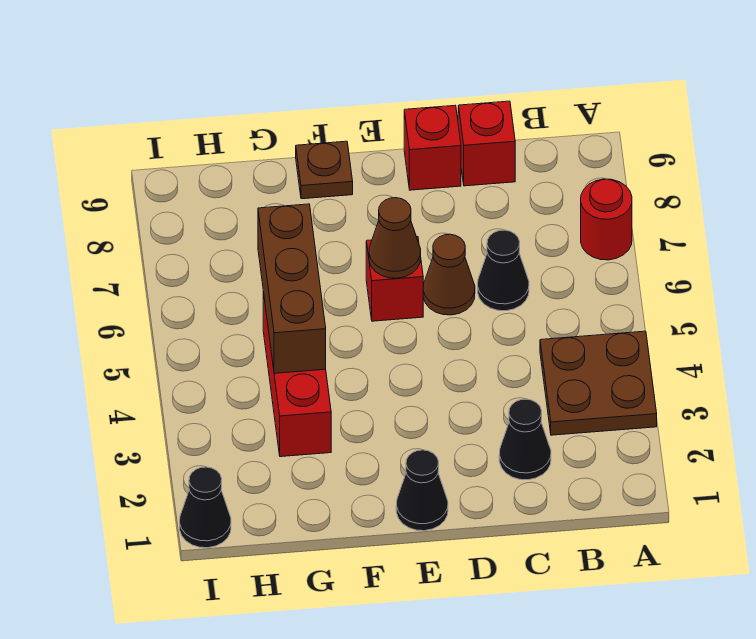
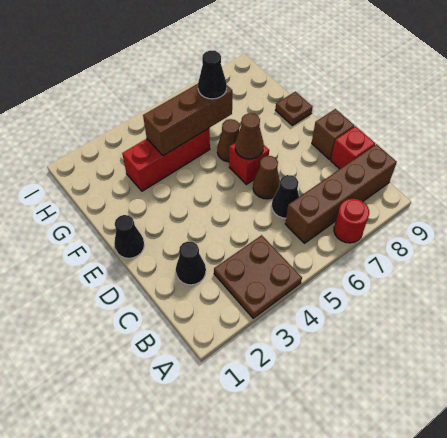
none -> brown brick B6:B9 level 1
red brick D9 level 1 -> brown brick D9 level 1
none -> brown cone F6 level 1
black cone I1 level 1 -> black cone G6 level 3

